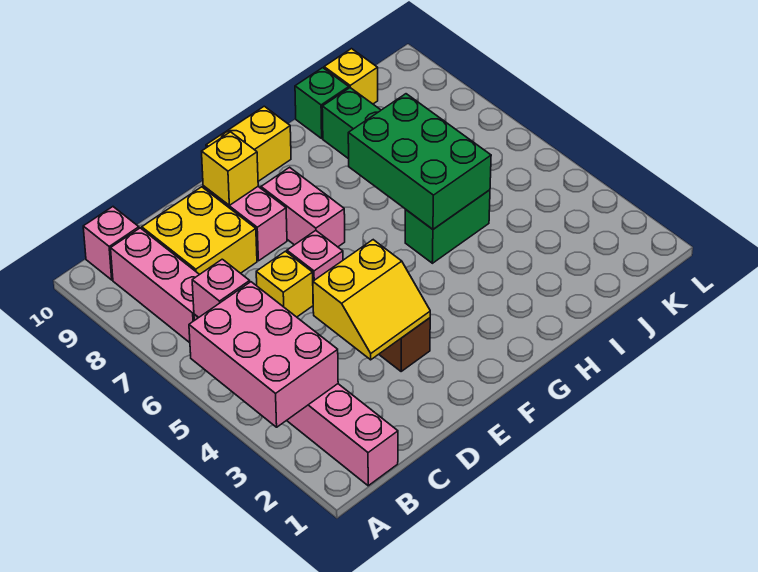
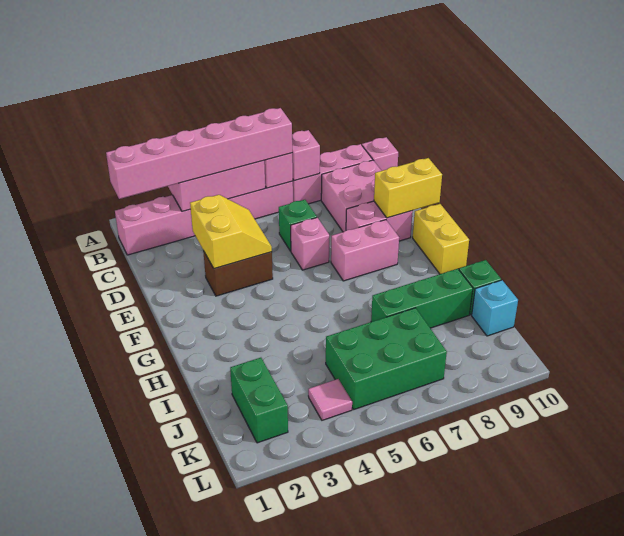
none -> pink brick B1:B6 level 3
none -> pink brick B7 level 2
yellow brick C8:D9 level 1 -> pink brick C8:D9 level 1
yellow slope D3:E4 level 2 top 4 -> yellow slope D3:E4 level 2 top 3
yellow brick D6 level 1 -> green brick D6 level 1
yellow brick E9 level 2 -> yellow brick E9:E10 level 2
green brick H5:I5 level 1 -> green brick J2:K2 level 1
green brick H5:I7 level 2 -> green brick J5:K7 level 1
yellow brick J10 level 1 -> cyan brick J10 level 1
none -> pink tile K4 level 1

